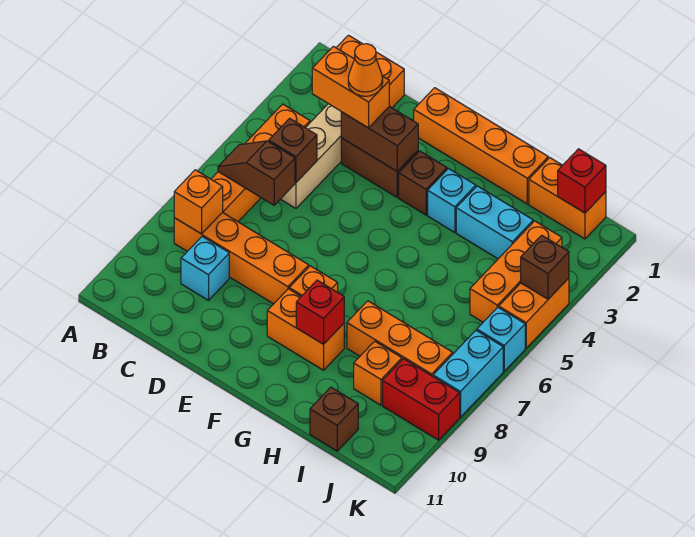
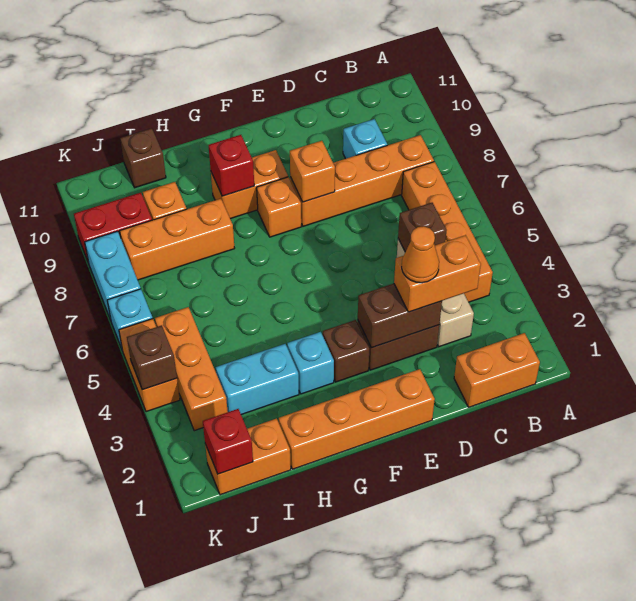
brown slope B6:C6 level 2 top C -> none
orange brick B8 level 2 -> orange brick E8 level 2

